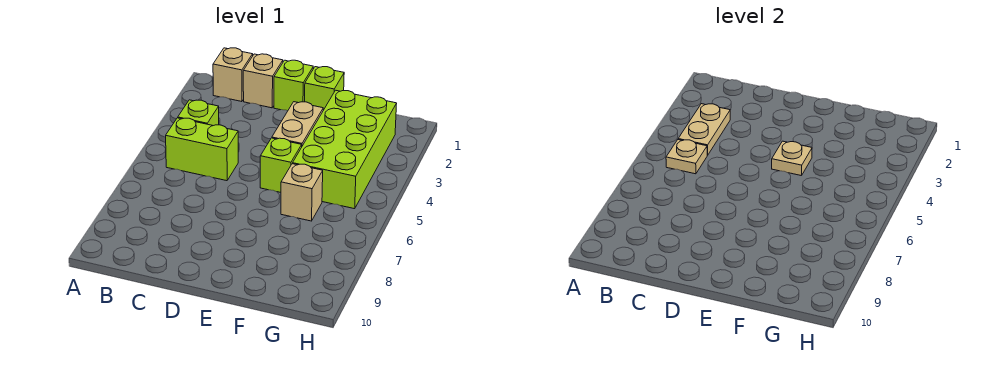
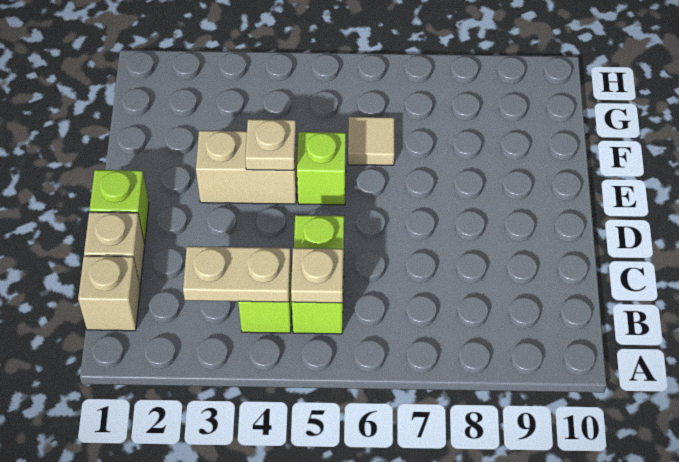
lime brick E1 level 1 -> none
lime brick F2:G5 level 1 -> none
tan brick F6 level 1 -> tan tile F6 level 1

